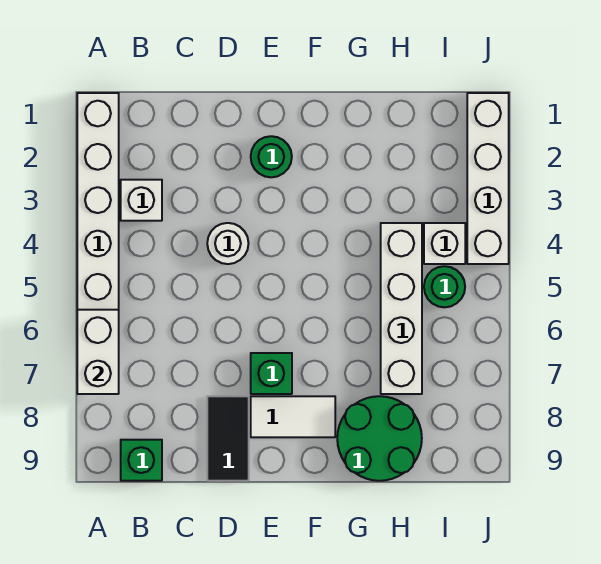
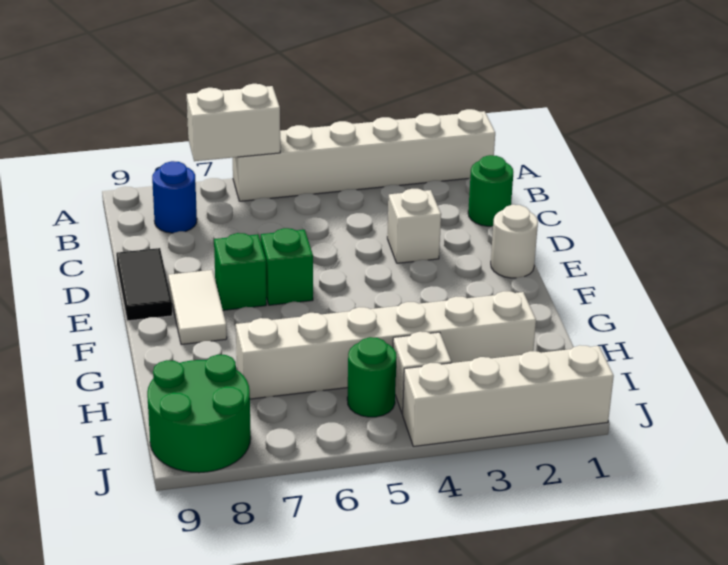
white brick B3 level 1 -> white brick D3 level 1
none -> blue round brick B8 level 1
green brick B9 level 1 -> green brick E6 level 1
white round brick D4 level 1 -> white round brick E1 level 1
black tile D8:D9 level 1 -> black tile D9:E9 level 1
green round brick E2 level 1 -> green round brick C1 level 1
green round brick G8:H9 level 1 -> green round brick I8:J9 level 1
white brick H4:H7 level 1 -> white brick H2:H7 level 1

